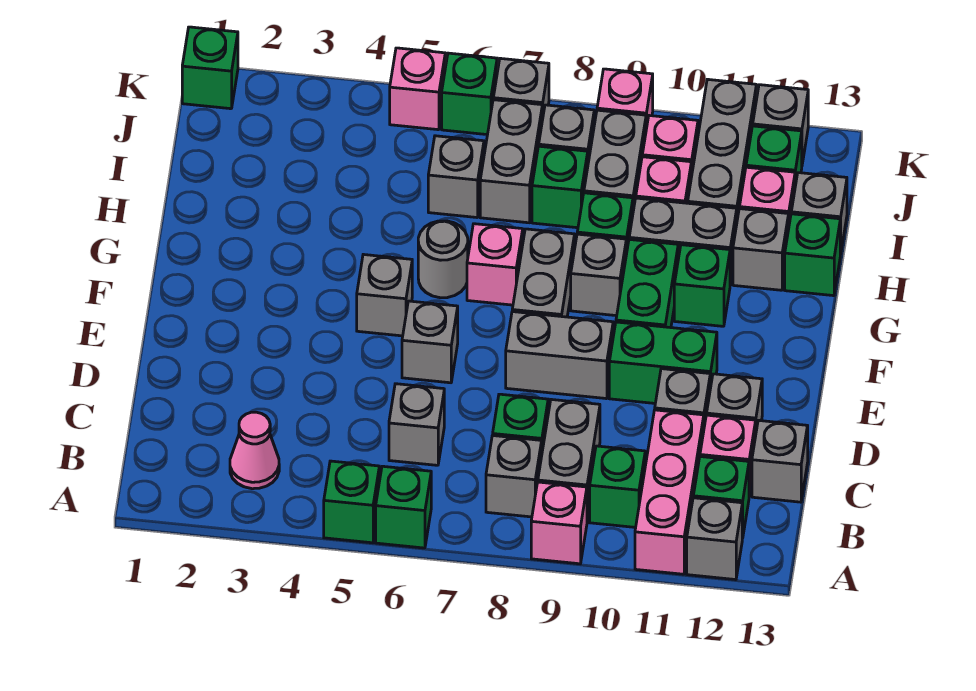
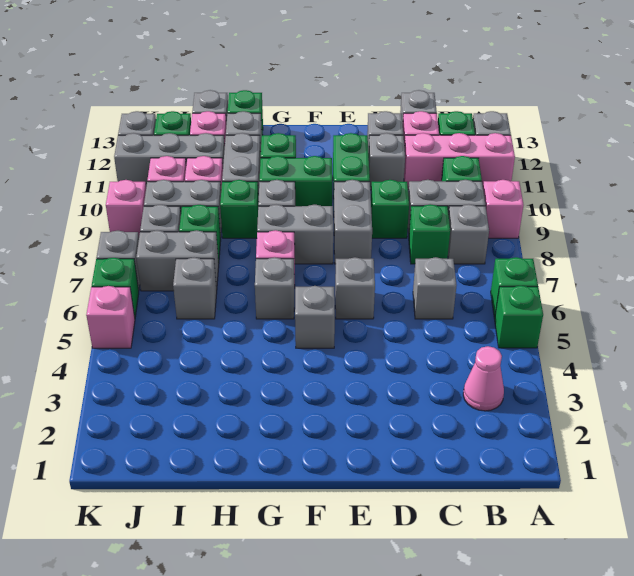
grey round brick G6 level 1 -> grey brick G6 level 1
green brick K1 level 1 -> green brick D9 level 1

